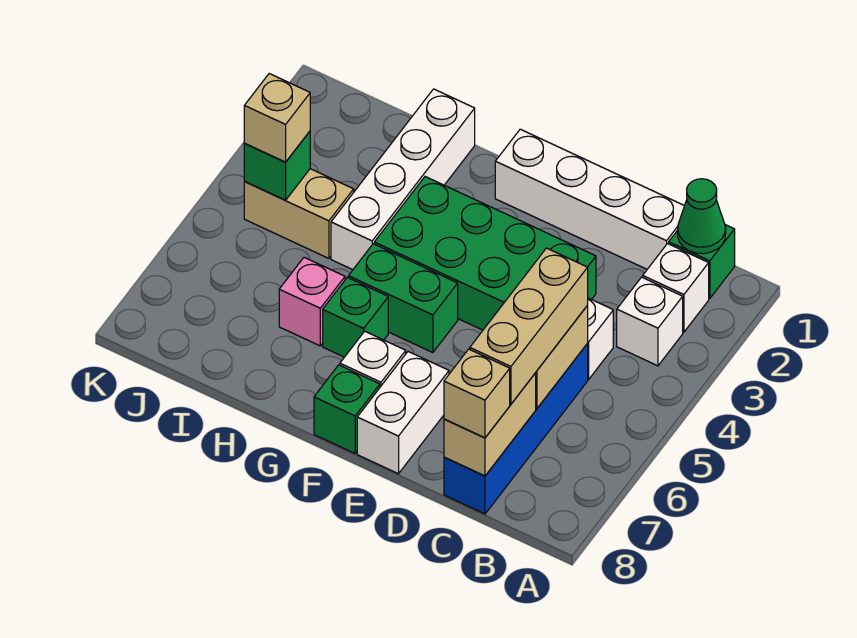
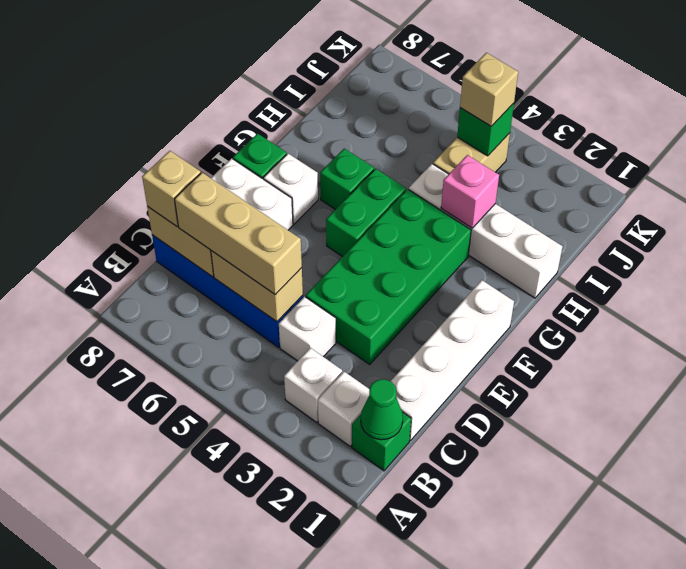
pink brick H6 level 1 -> pink brick H3 level 2

